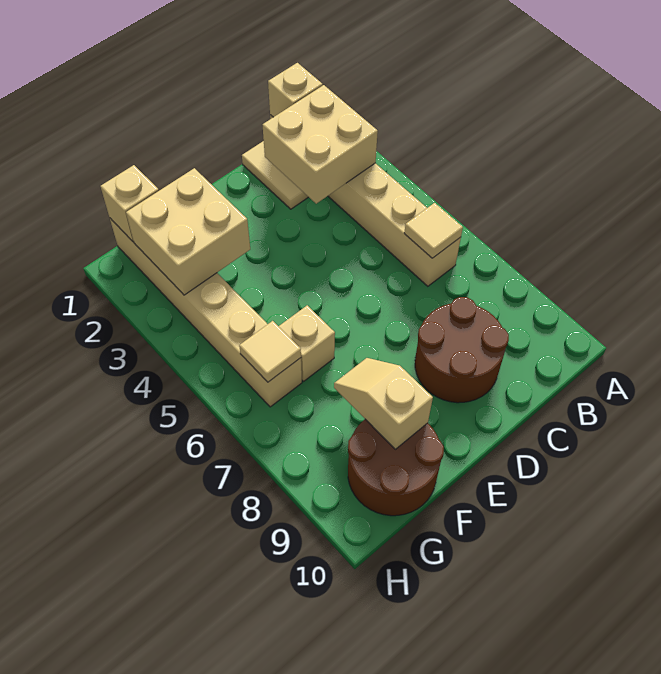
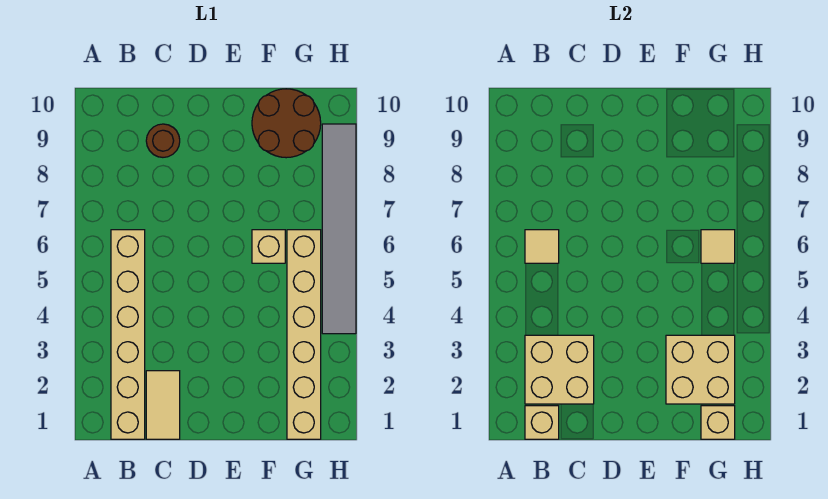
brown round brick C8:D9 level 1 -> brown round brick C9 level 1
tan slope F8:F9 level 2 top 9 -> none
none -> grey tile H4:H9 level 1

